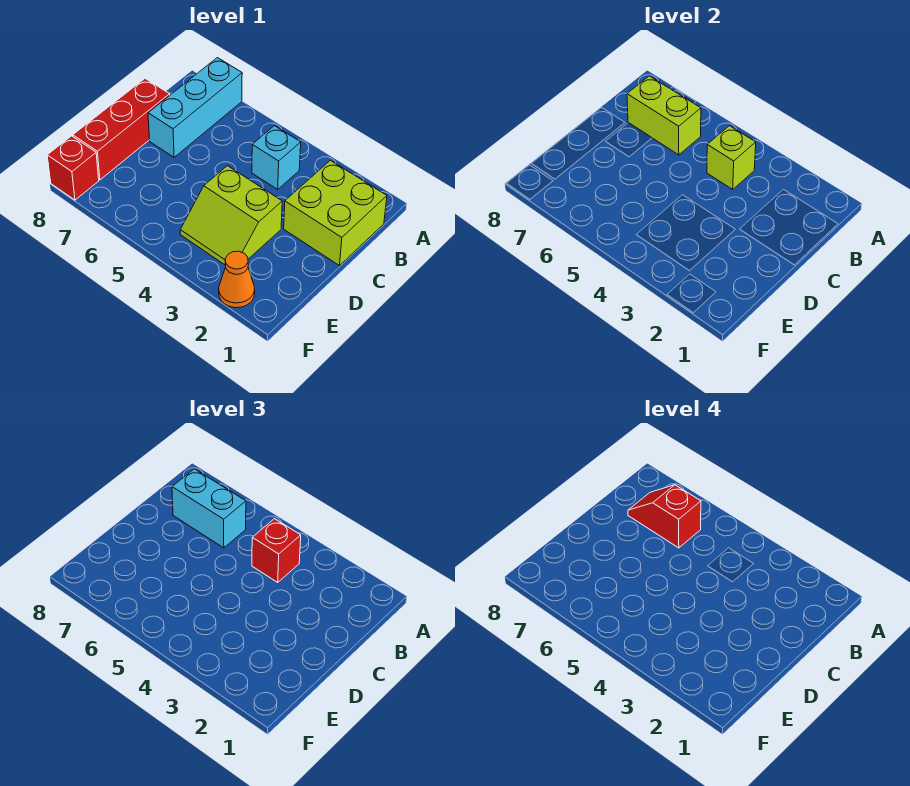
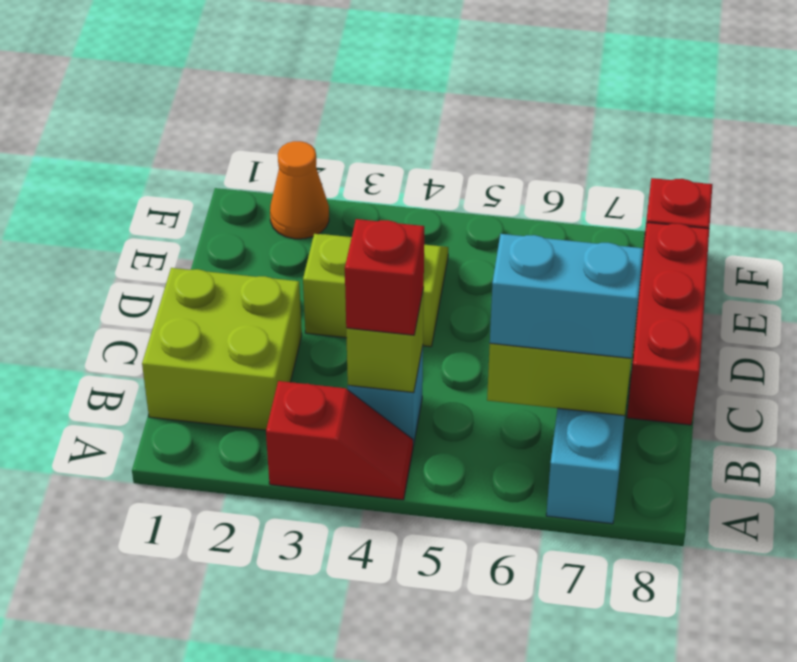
red slope B6:B7 level 4 top 6 -> red slope A3:A4 level 1 top 3

